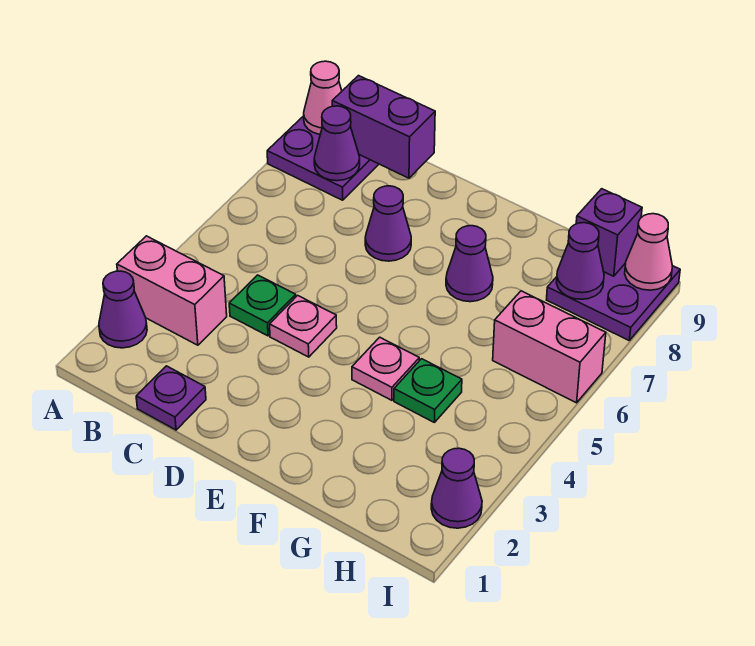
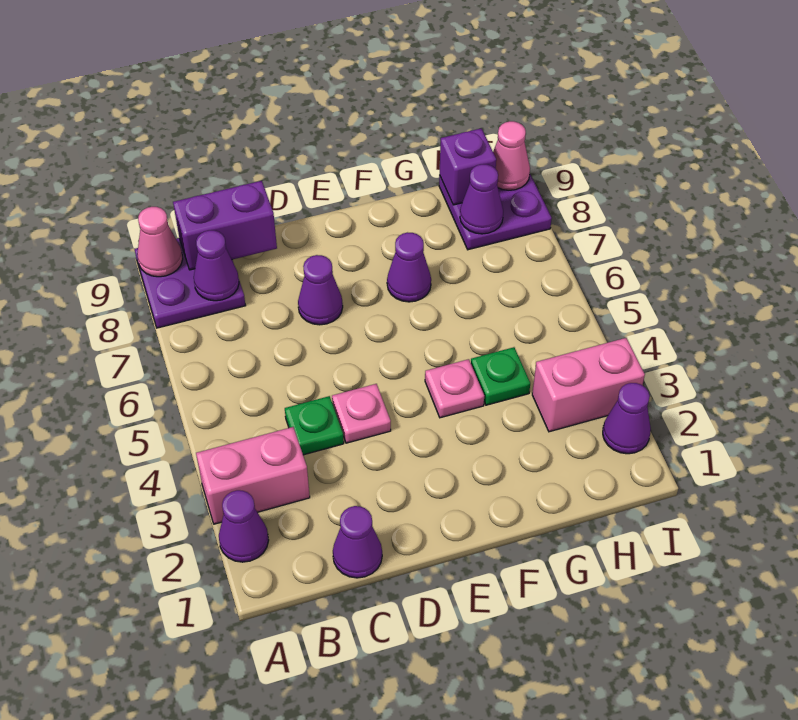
purple plate C1 level 1 -> purple cone C1 level 1
pink brick H6:I6 level 1 -> pink brick H3:I3 level 1

